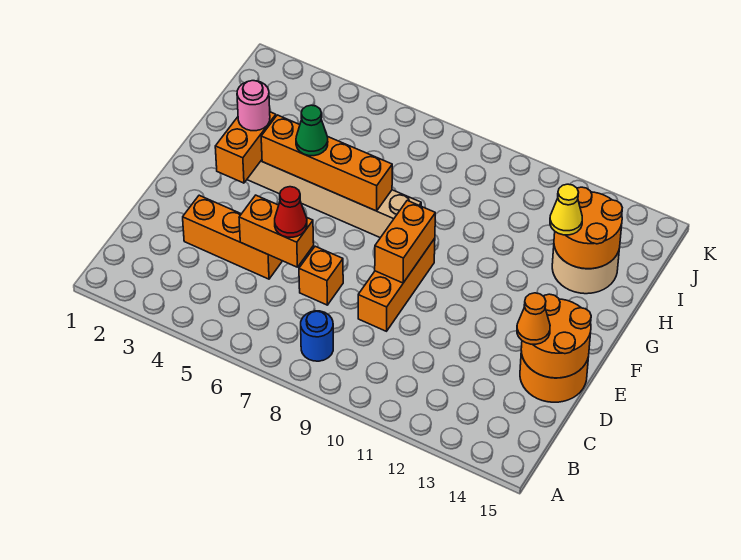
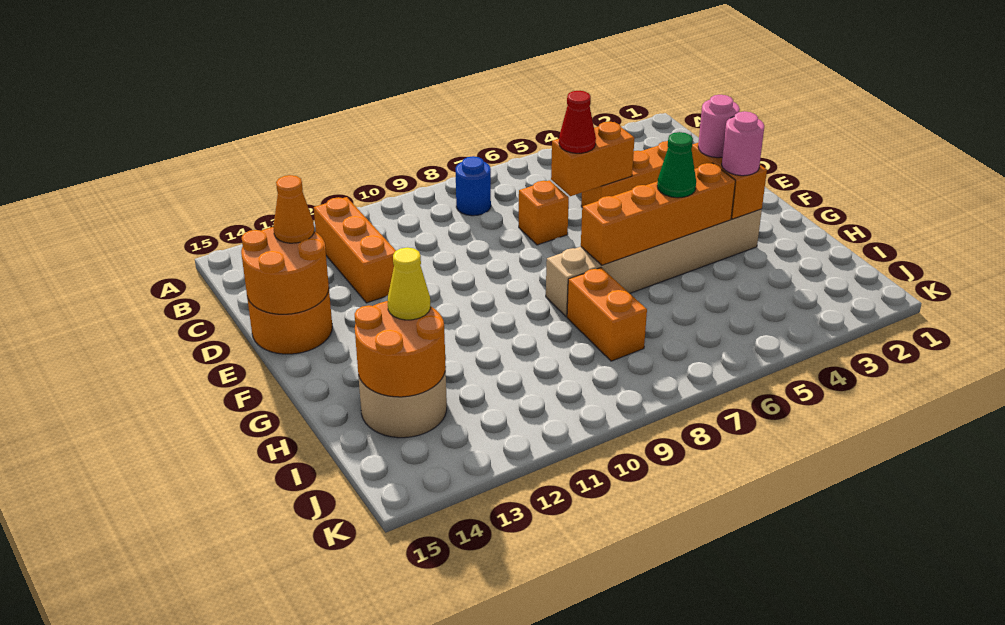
orange brick D9:F9 level 1 -> orange brick B12:D12 level 1
orange brick E9:F9 level 2 -> orange brick H8:I8 level 1
none -> pink round brick F3 level 3

